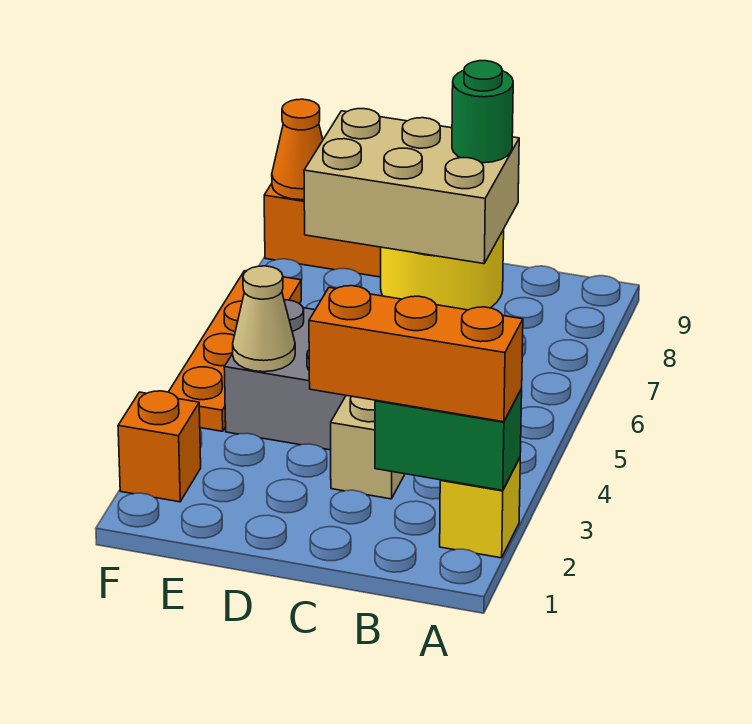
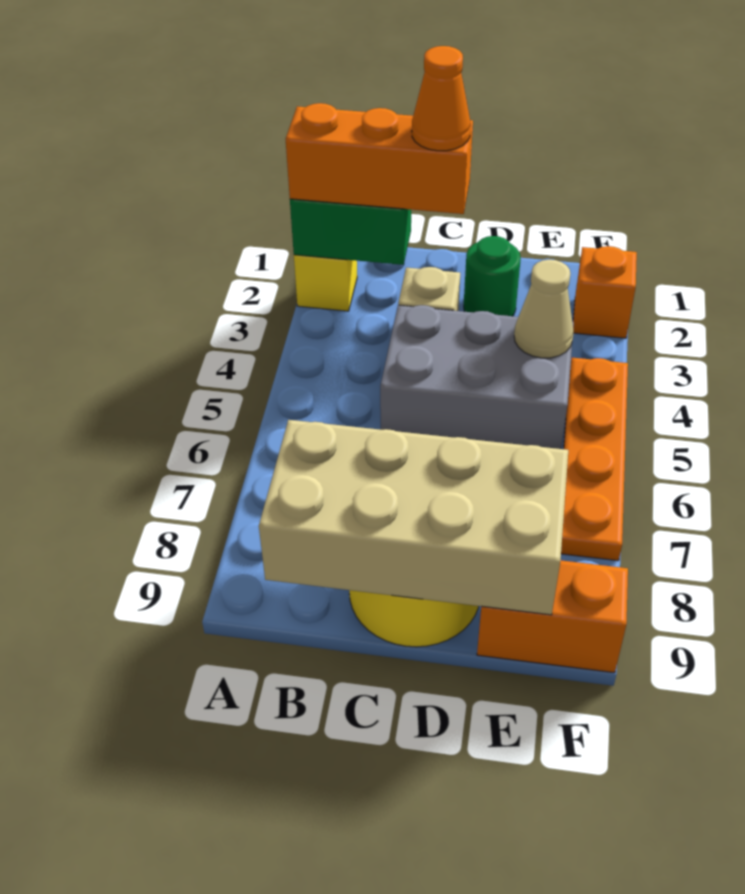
tan brick C8:E9 level 2 -> tan brick B8:E9 level 2
green round brick C9 level 3 -> green round brick D2 level 1
orange cone F9 level 2 -> orange cone C2 level 4

